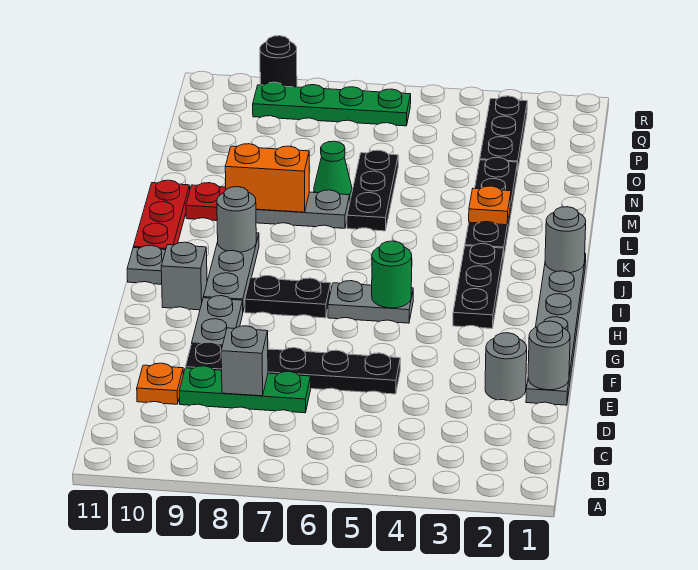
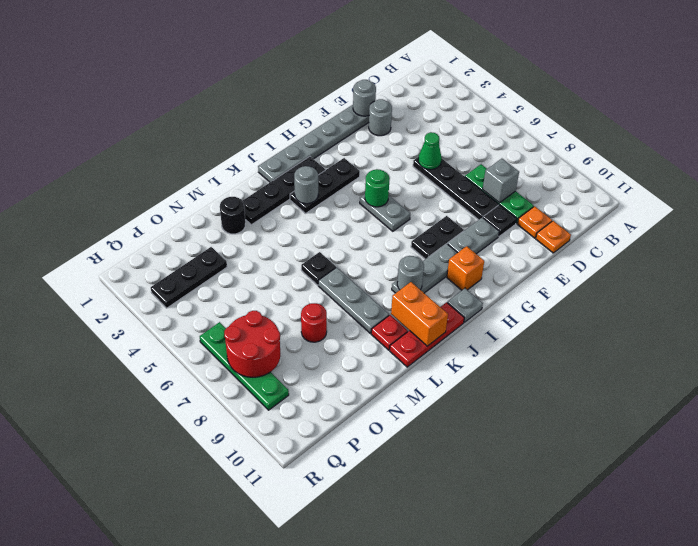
black plate H7:H8 level 1 -> black plate G8:H8 level 1
grey brick H10 level 1 -> orange brick H10 level 1
grey round brick J1 level 2 -> grey round brick J3 level 2
black plate K3:N3 level 1 -> black plate I2:L2 level 1
orange plate L3 level 2 -> orange plate D11 level 1
black plate L6:N6 level 1 -> black plate L6 level 1
orange brick L8:L9 level 2 -> orange brick K10:K11 level 2
green cone M7 level 1 -> green cone E5 level 2
none -> red round brick N8 level 1
none -> red round brick P7:Q8 level 2
black round brick R9 level 1 -> black round brick M2 level 1

